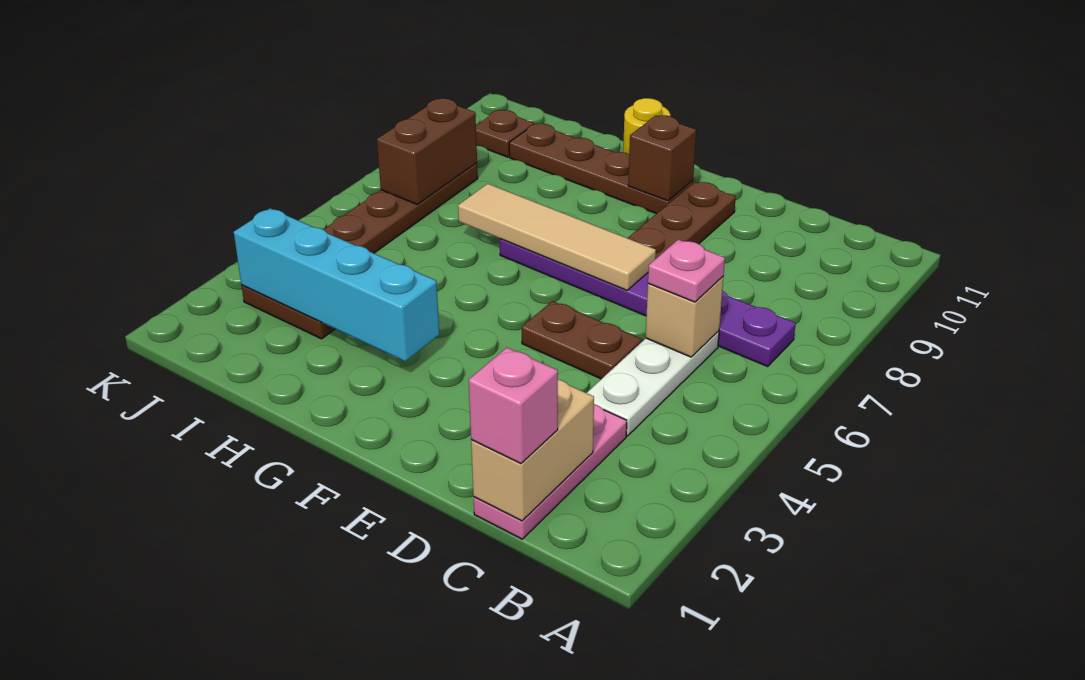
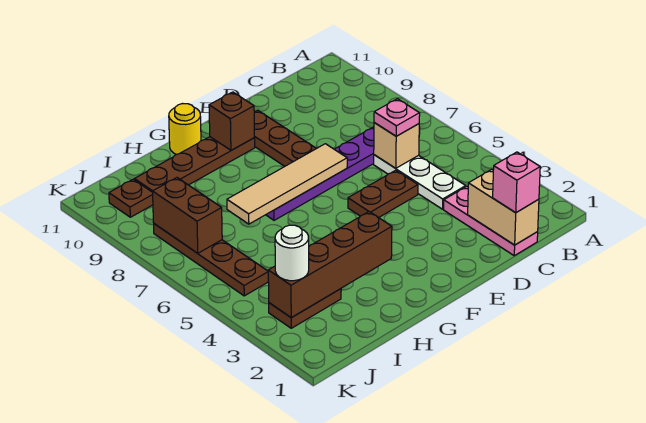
cyan brick G3:J3 level 2 -> brown brick G3:J3 level 2
none -> white round brick J3 level 3

